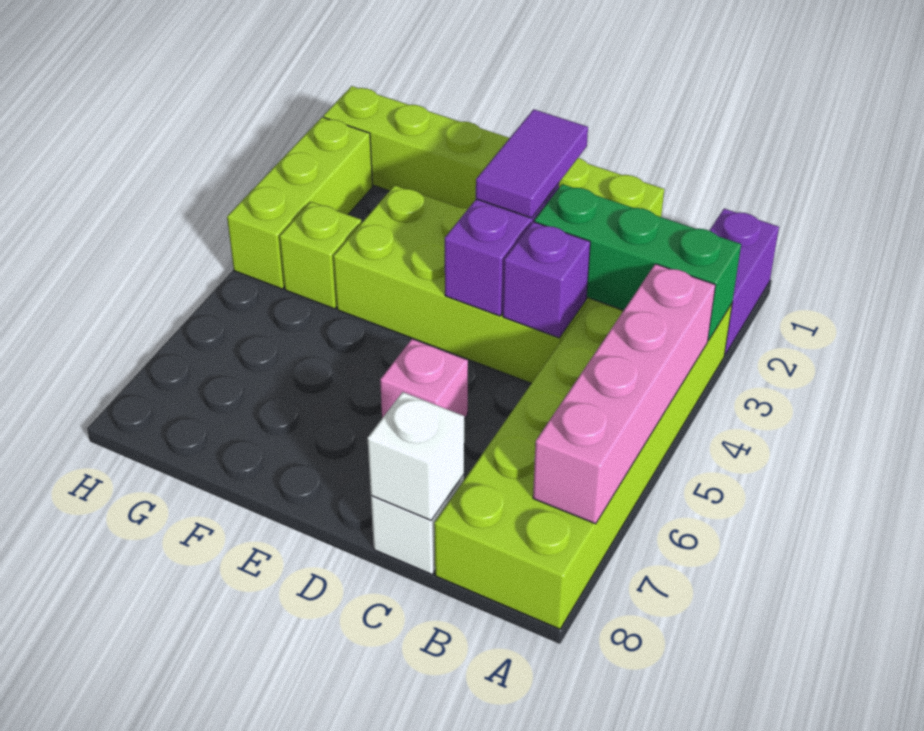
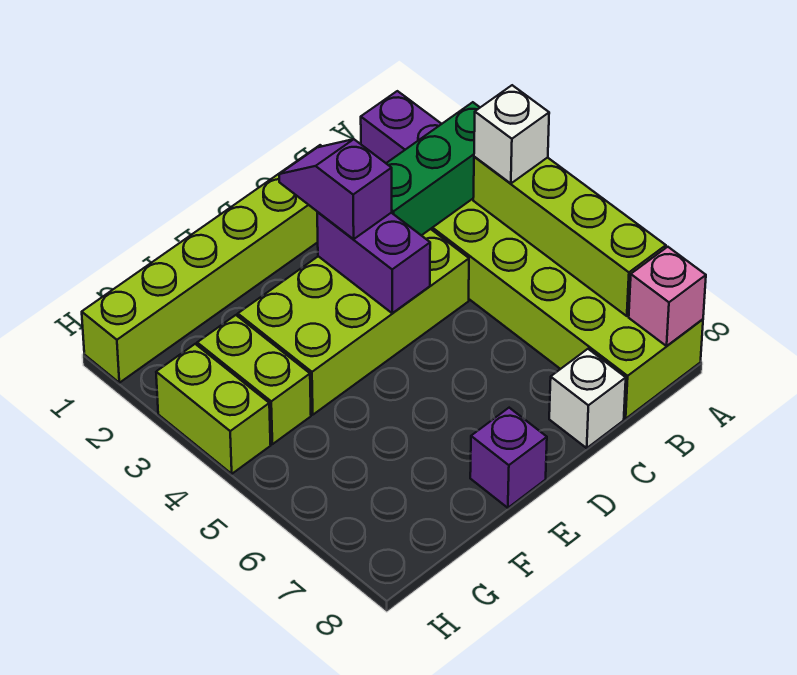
pink brick A4:A7 level 2 -> lime brick A4:A7 level 2
purple brick C4 level 2 -> purple brick E8 level 1
white brick C8 level 2 -> white brick A4 level 3
purple tile D2:D3 level 3 -> purple slope D2:D3 level 3 top 3
pink brick D6 level 1 -> pink brick A8 level 2
lime brick G4 level 1 -> lime brick G3:G4 level 1
lime brick H2:H4 level 1 -> lime brick H3:H4 level 1

